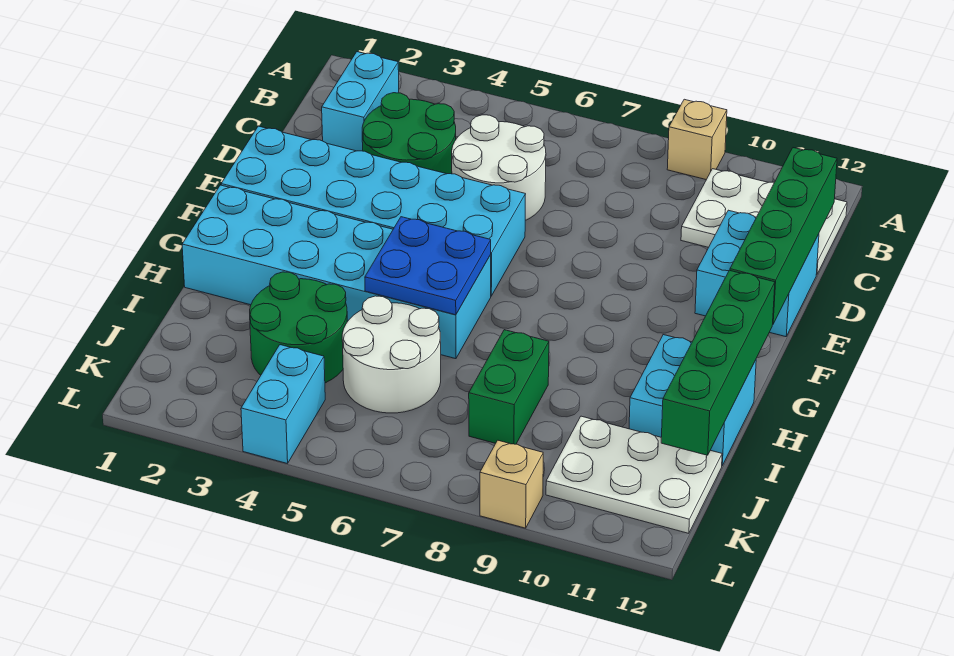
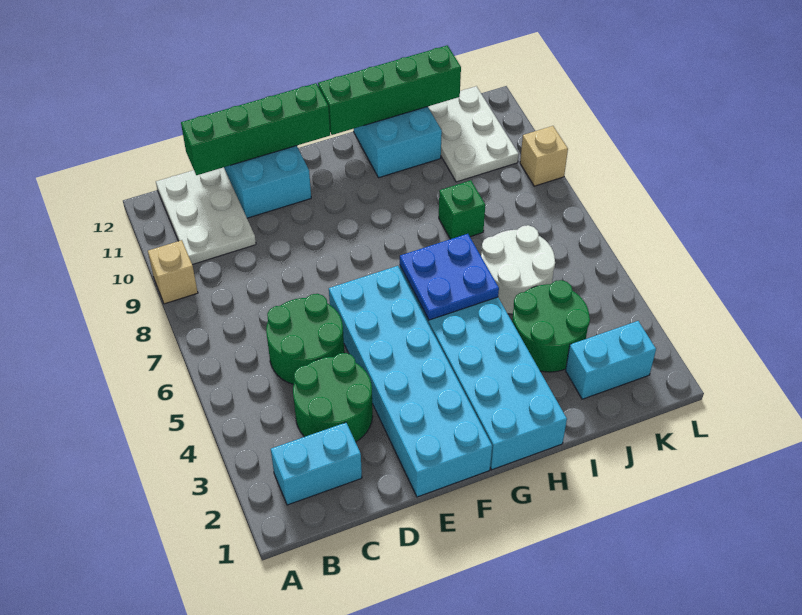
white round brick C5:D6 level 1 -> green round brick C5:D6 level 1
green brick I8:J8 level 1 -> green brick I8 level 1
cyan brick K4:L4 level 1 -> cyan brick J2:K2 level 1

